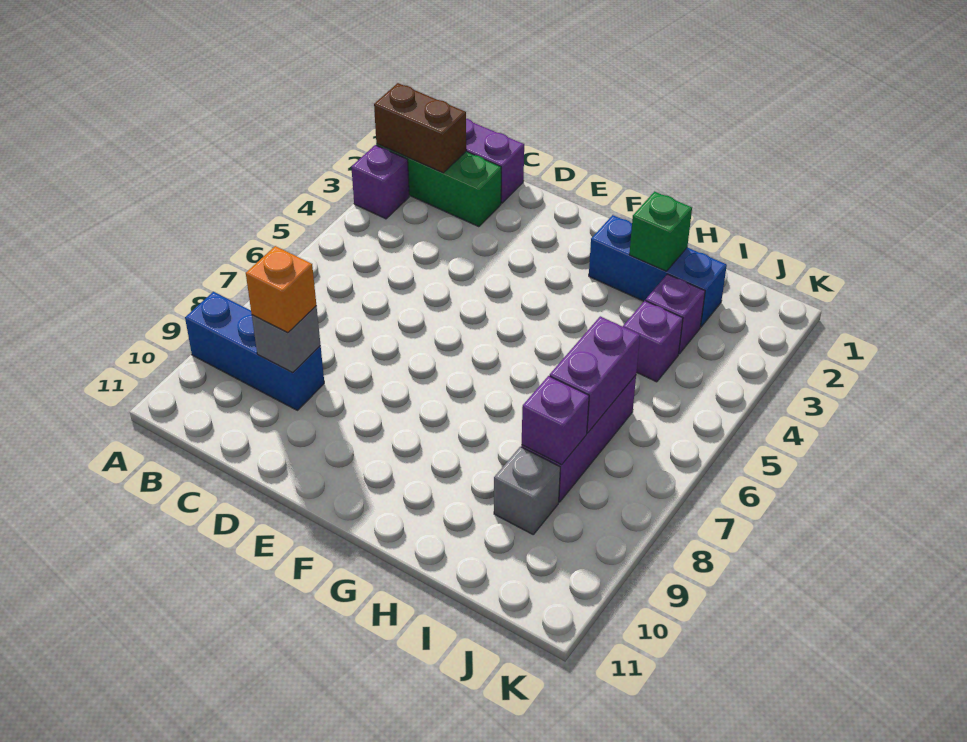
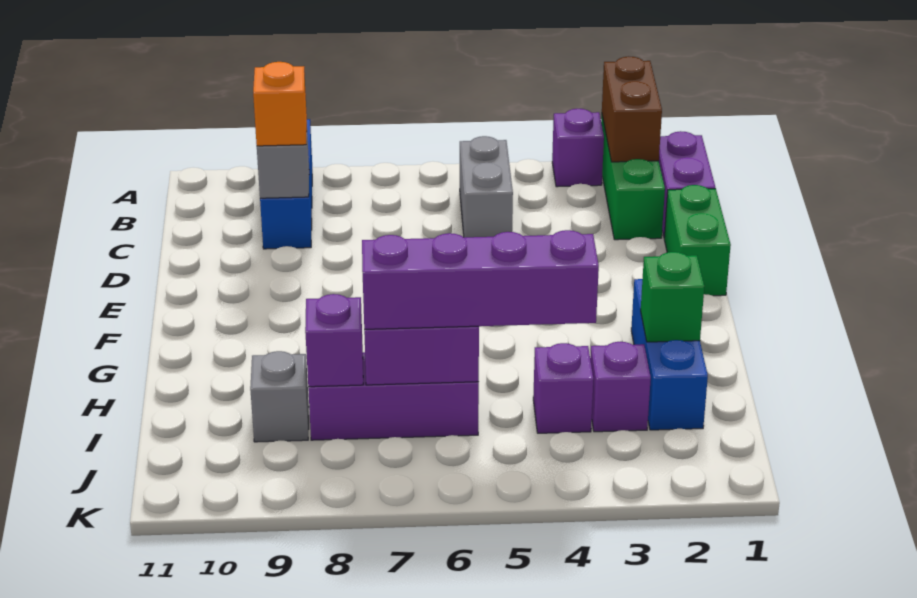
none -> grey brick B5:C5 level 1
none -> green brick D1:E1 level 1
none -> purple brick I4:I7 level 3

